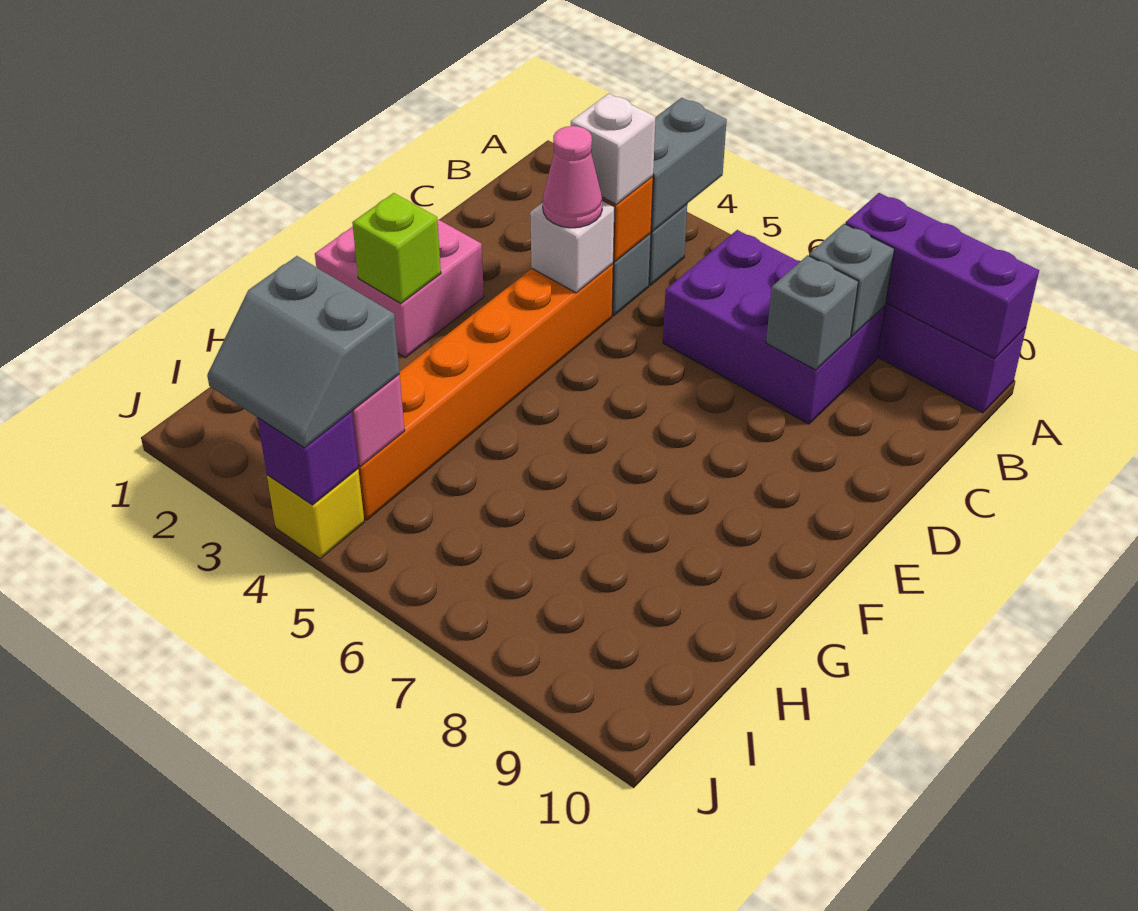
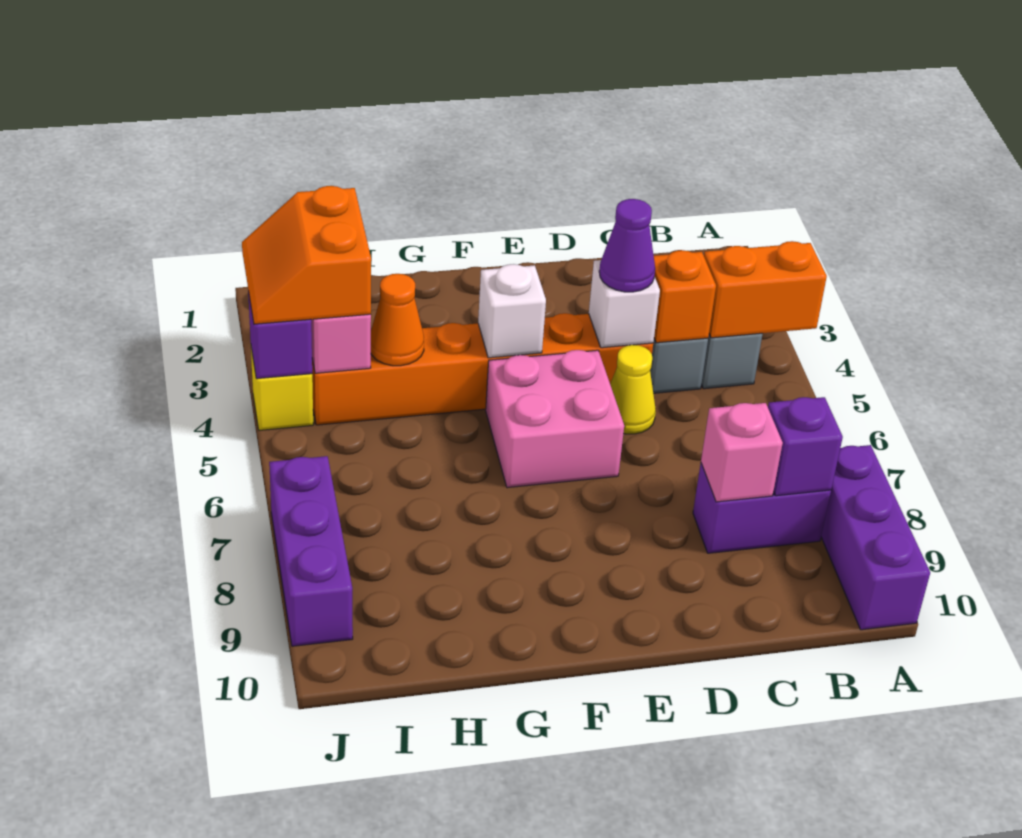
grey brick A4:B4 level 2 -> orange brick A4:B4 level 2
purple brick A8:A10 level 2 -> purple brick J7:J9 level 1
purple brick B6:C8 level 1 -> purple brick B8:C8 level 1
grey brick B8 level 2 -> purple brick B8 level 2
white brick C4 level 3 -> white brick F4 level 2
grey brick C8 level 2 -> pink brick C8 level 2
pink cone D4 level 3 -> purple cone D4 level 3
none -> yellow cone D5 level 1
pink brick E1:F2 level 1 -> pink brick E5:F6 level 1
lime brick F2 level 2 -> none
none -> orange cone H4 level 2
grey slope I3:J4 level 3 top I -> orange slope I3:J4 level 3 top I

